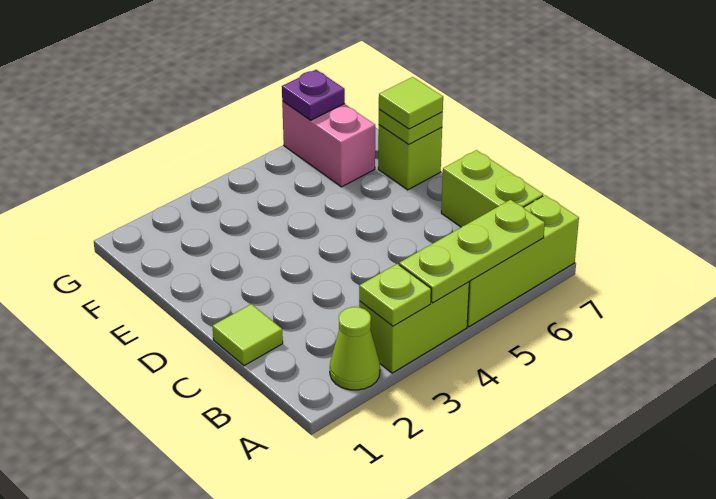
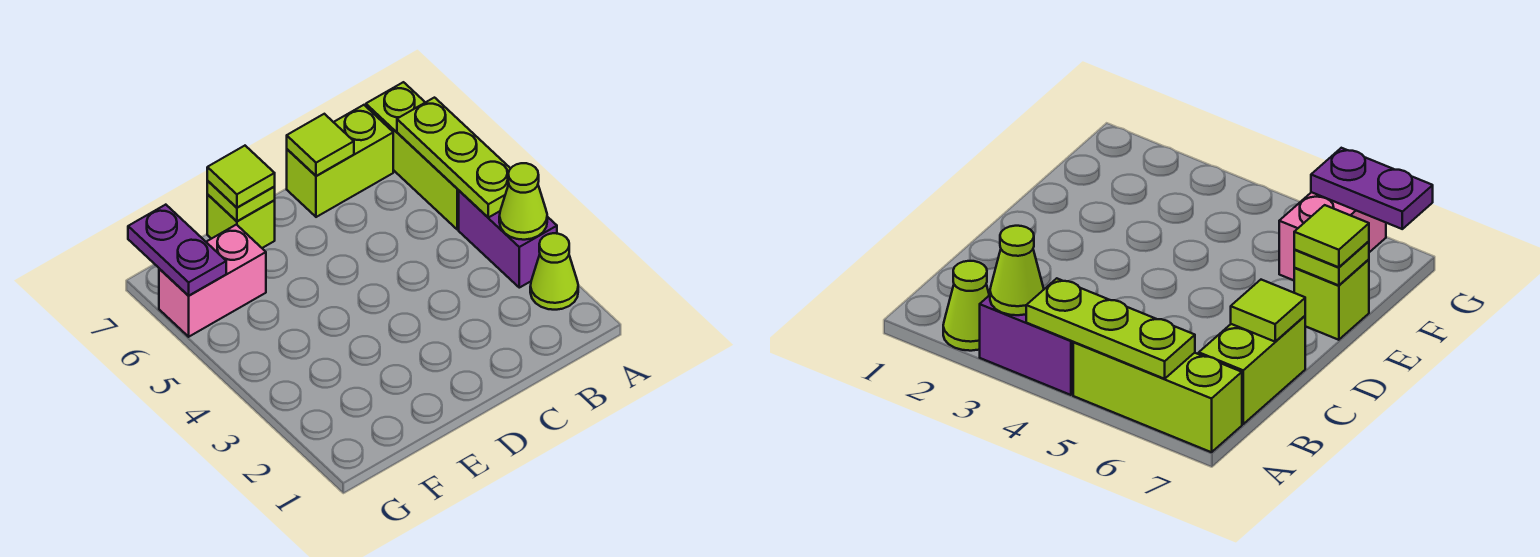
lime brick A3:A4 level 1 -> purple brick A3:A4 level 1
lime plate A3 level 2 -> lime cone A3 level 2
lime tile C1 level 1 -> lime tile C7 level 2
purple plate G6 level 2 -> purple plate G6:G7 level 2

